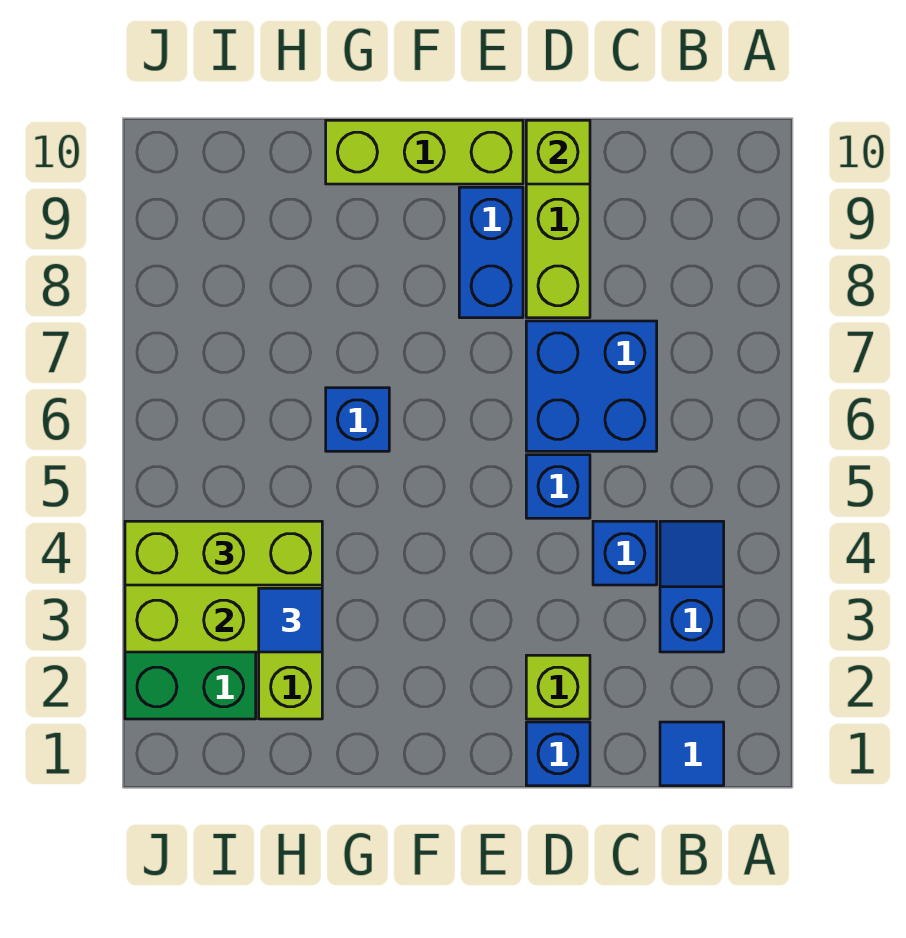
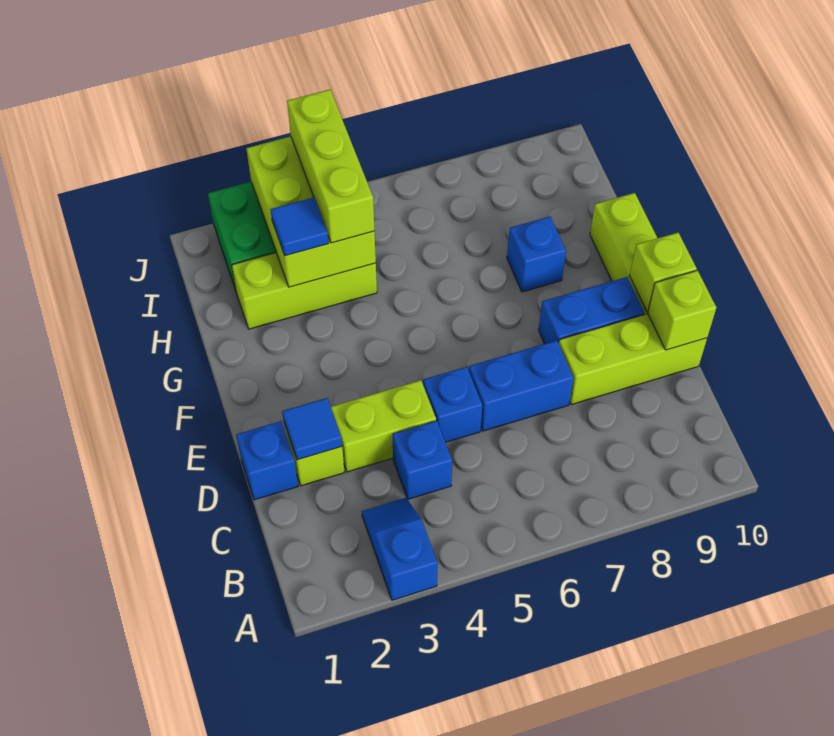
blue tile B1 level 1 -> blue tile D2 level 2
blue slope B3:B4 level 1 top 3 -> blue slope A3:B3 level 1 top A
blue brick C6:D7 level 1 -> blue brick D6:D7 level 1
none -> lime brick D3:D4 level 1
none -> lime brick E10 level 2
blue brick G6 level 1 -> blue brick G8 level 1

